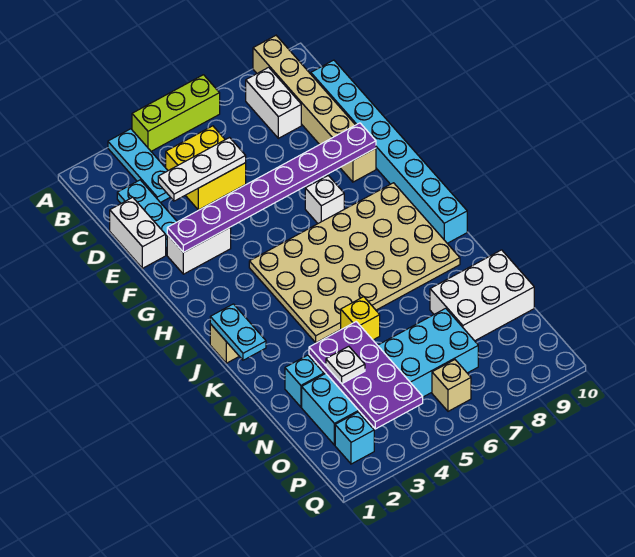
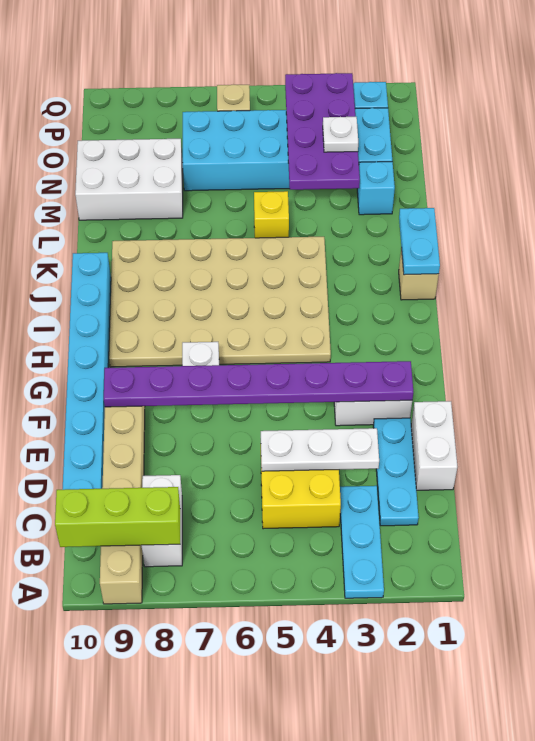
lime brick A4:A6 level 1 -> lime brick B8:B10 level 2

